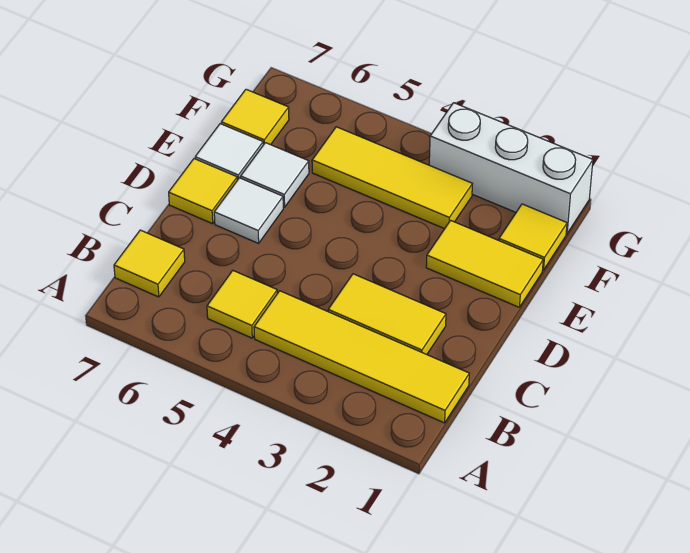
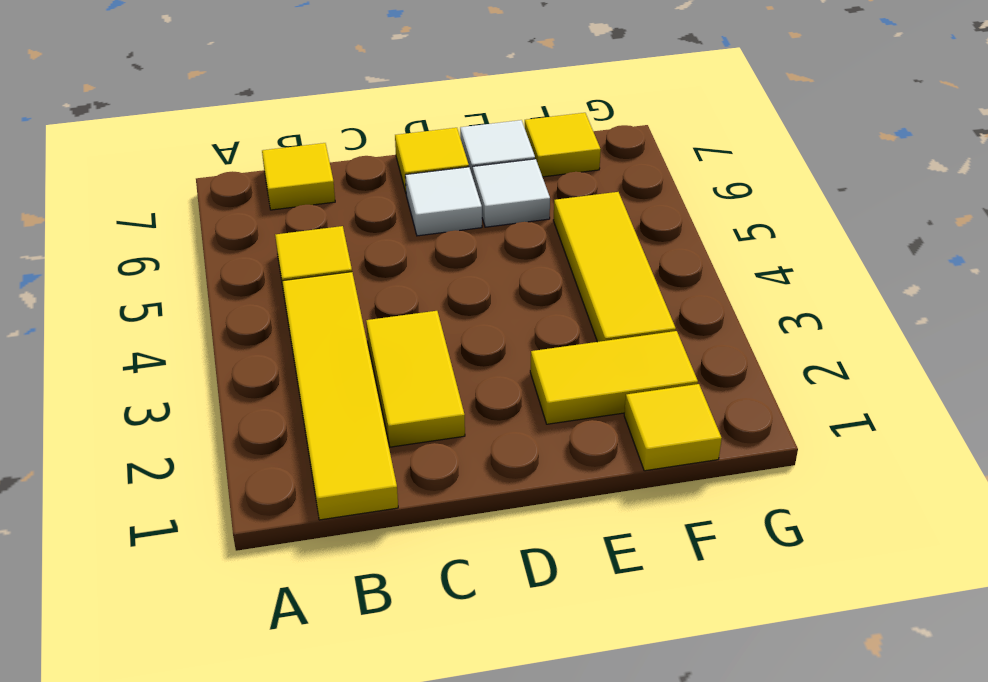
yellow tile E1:E2 level 1 -> yellow tile E2:F2 level 1
white brick G1:G3 level 1 -> none

